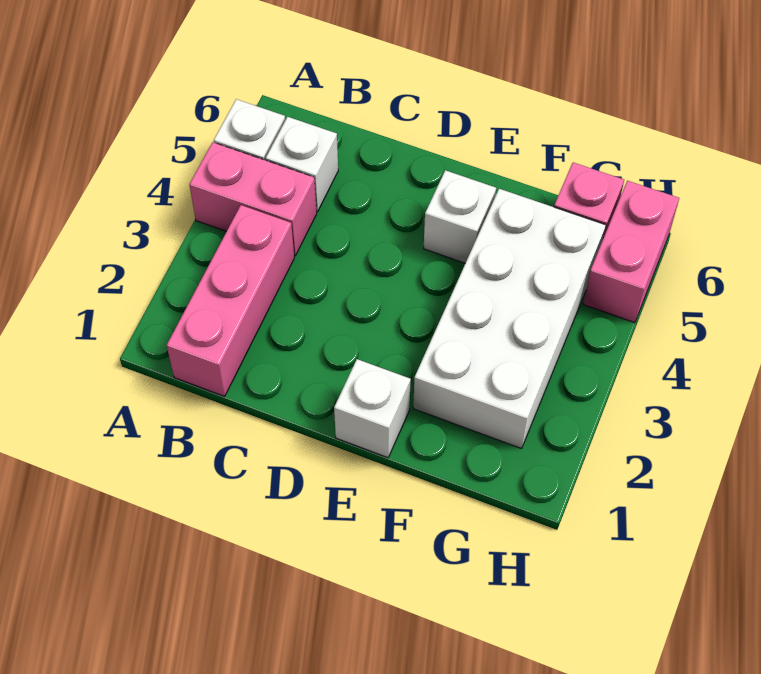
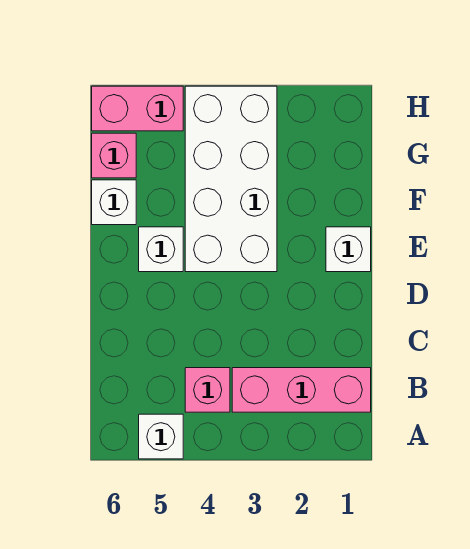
pink brick A4:B4 level 1 -> pink brick B4 level 1
white brick B5 level 1 -> white brick F6 level 1
white brick F2:G5 level 1 -> white brick E3:H4 level 1

